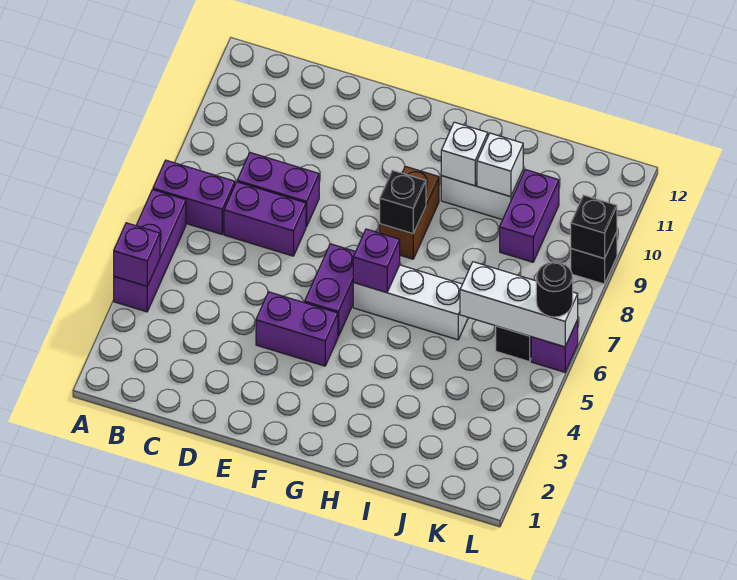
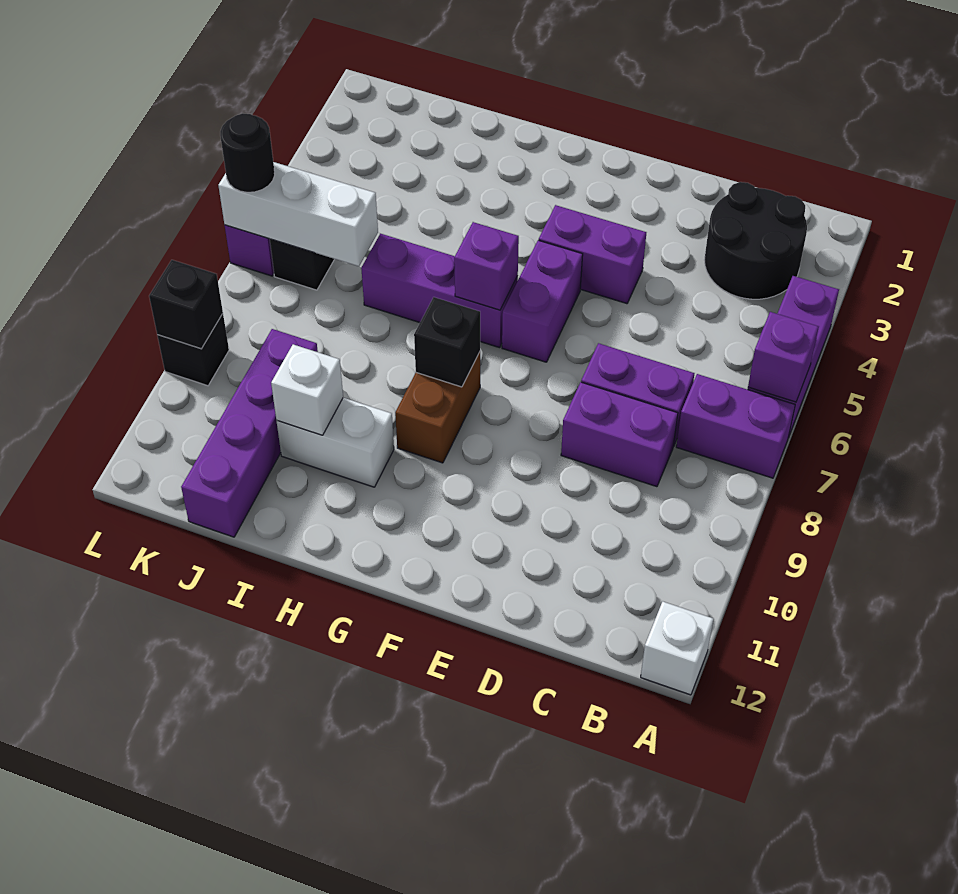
purple brick A4 level 2 -> purple brick A6 level 2
none -> black round brick B2:C3 level 1
white brick G6:I6 level 1 -> purple brick G6:I6 level 1
white brick H10 level 2 -> white brick A12 level 1
purple brick J9:J10 level 1 -> purple brick J9:J12 level 1

